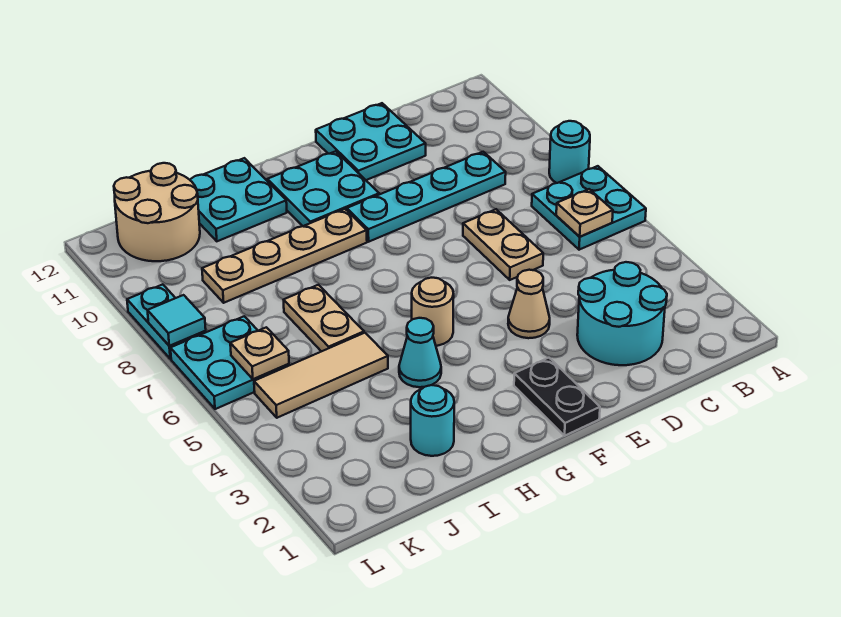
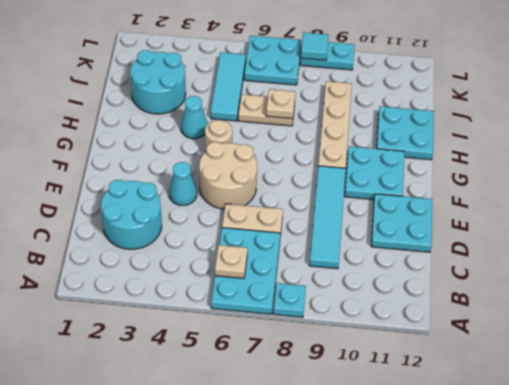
cyan plate A6:B7 level 1 -> cyan plate A6:C7 level 1
cyan round brick A8 level 1 -> cyan plate A8 level 1
cyan plate C9:F9 level 1 -> cyan tile C9:F9 level 1
tan cone E4 level 1 -> cyan cone E4 level 1
black plate F1:F2 level 1 -> none
cyan round brick I2 level 1 -> cyan round brick I2:J3 level 1
tan tile I5:K5 level 1 -> cyan tile I5:K5 level 1
tan round brick J11:K12 level 1 -> tan round brick E5:F6 level 1
tan plate K6 level 2 -> tan plate I7 level 2

